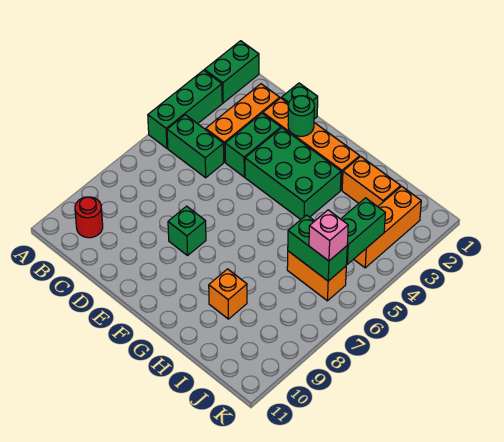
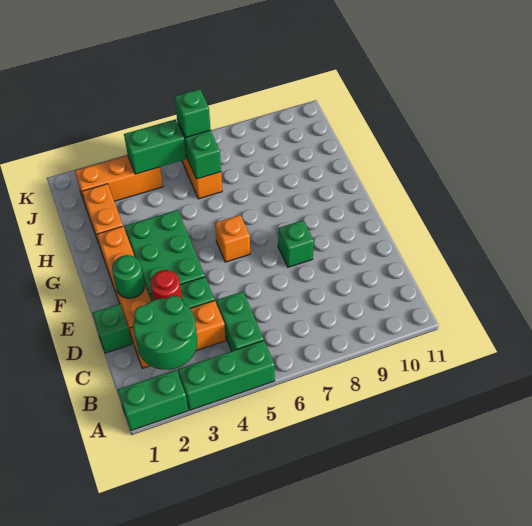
none -> green round brick B2:C3 level 2
red round brick B10 level 1 -> red round brick D3 level 2
orange brick H9 level 1 -> orange brick F6 level 1
pink brick J6 level 3 -> green brick J6 level 3

